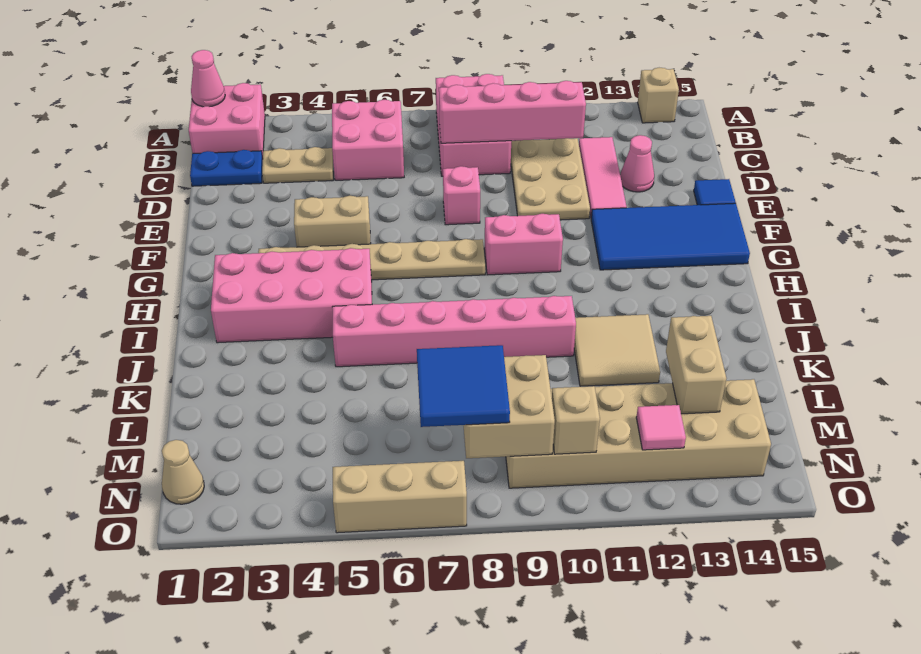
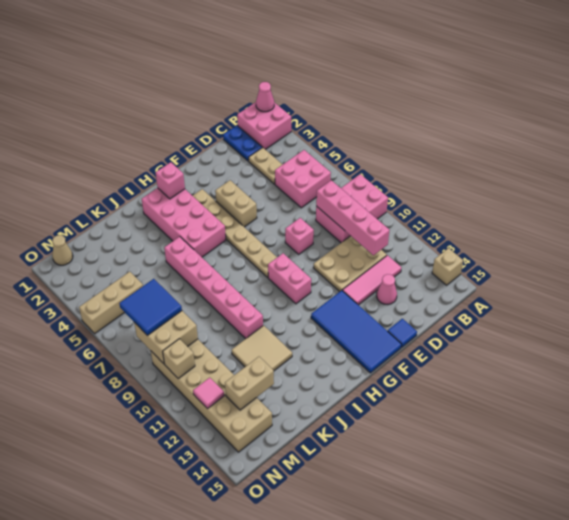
none -> pink brick H2 level 2
tan brick O5:O7 level 1 -> tan brick M5:O5 level 1

